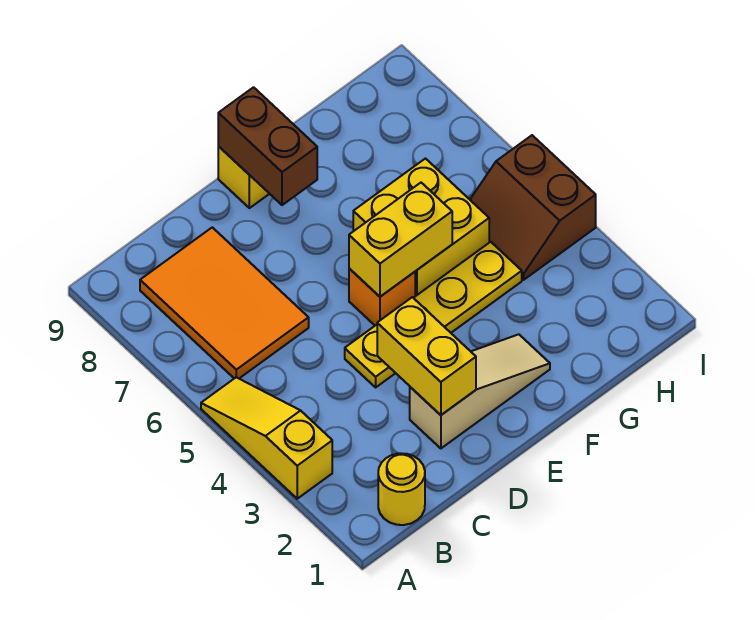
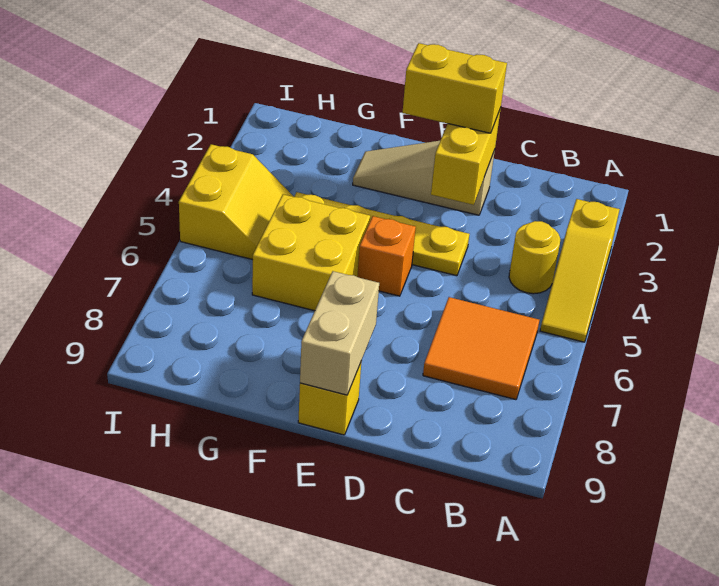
yellow round brick B1 level 1 -> yellow round brick B4 level 1
orange tile B6:C8 level 1 -> orange tile B6:C7 level 1
yellow brick E5:F5 level 2 -> yellow brick D2:E2 level 3
brown brick E8:E9 level 2 -> tan brick E8:E9 level 2
brown slope H4:I5 level 1 top I -> yellow slope H4:I5 level 1 top I

